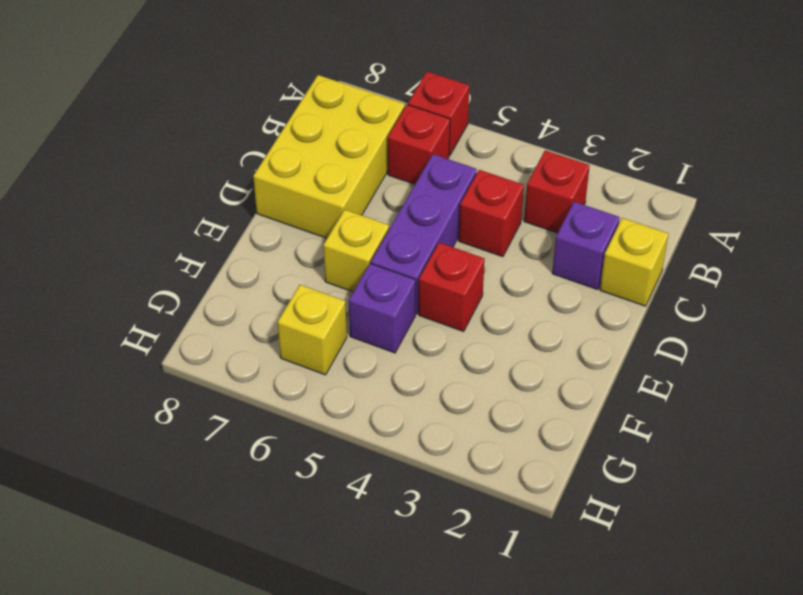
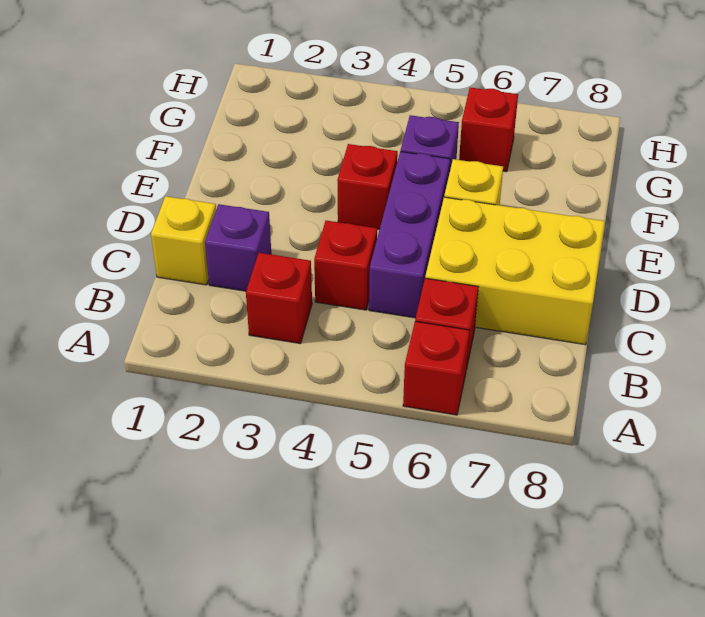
yellow brick B7:D8 level 1 -> yellow brick C6:D8 level 1
yellow brick G6 level 1 -> red brick G6 level 1

